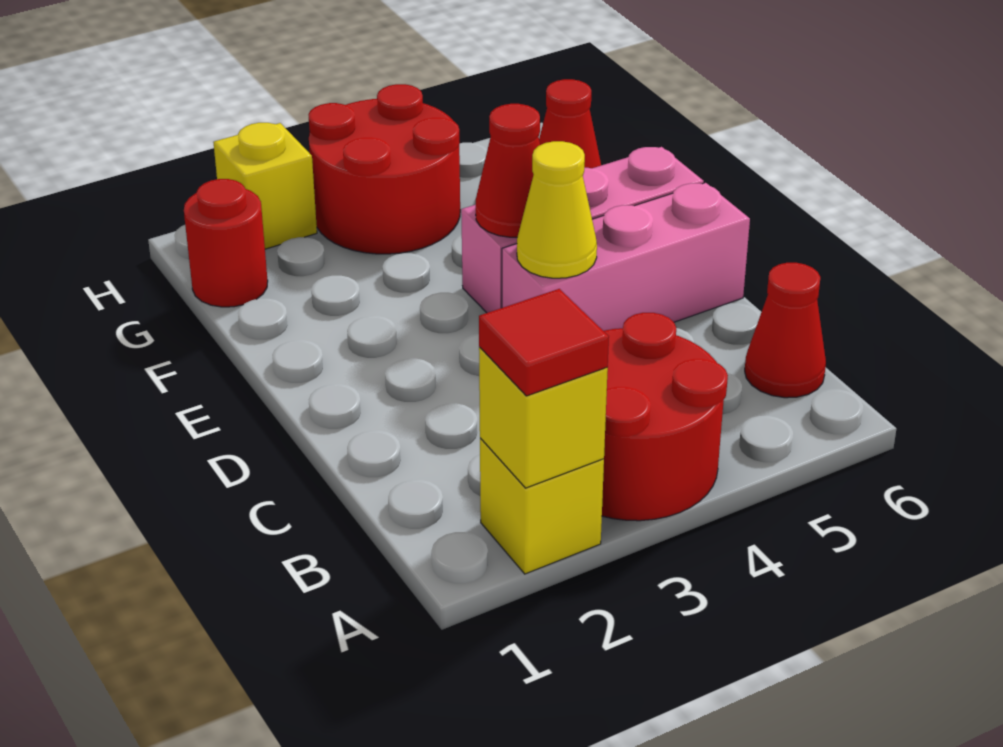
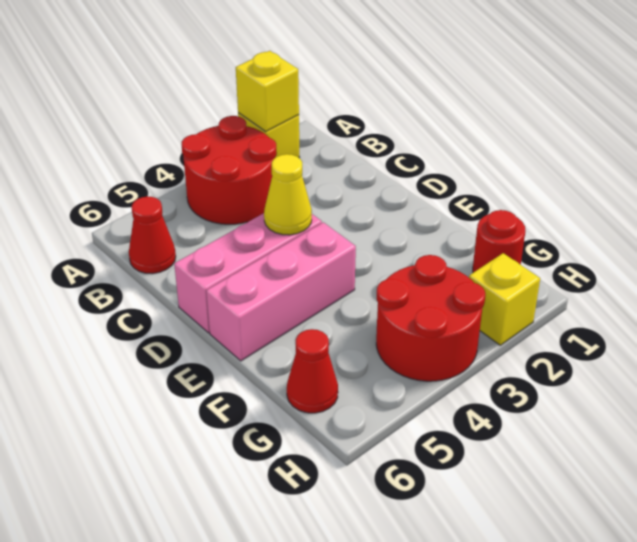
red tile A2 level 3 -> none
red cone E4 level 2 -> none

